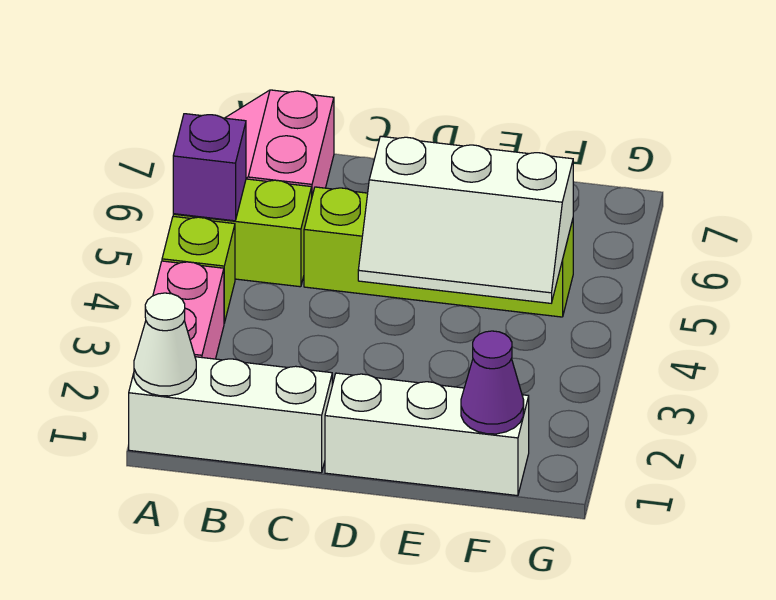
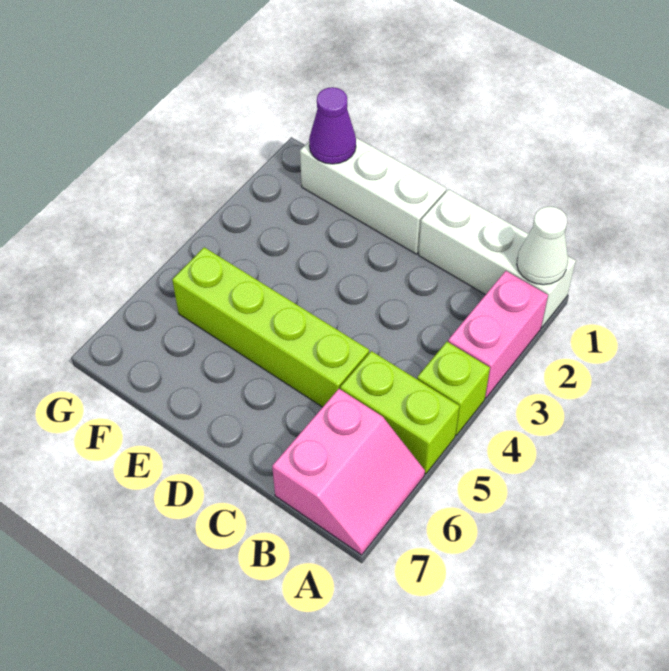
purple brick A5 level 2 -> none
white slope D4:F5 level 2 top 5 -> none

